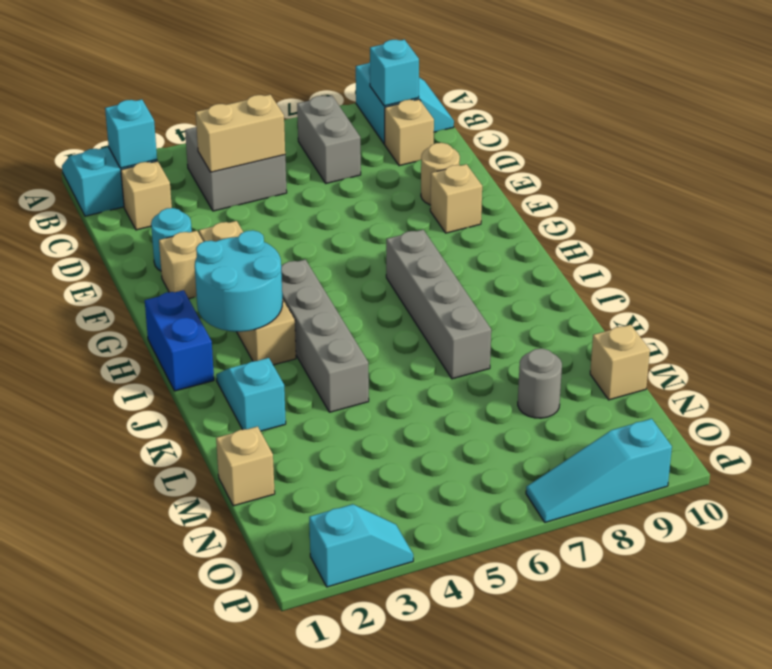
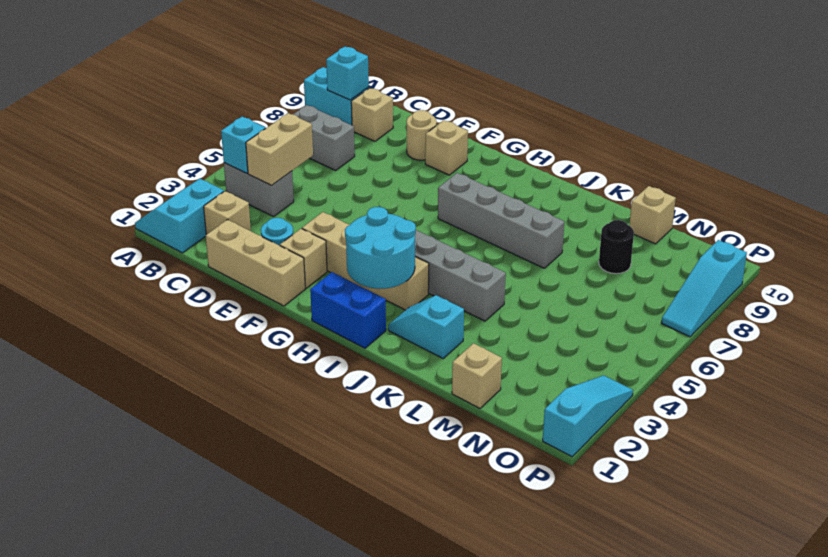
cyan brick B2 level 2 -> cyan brick B4 level 2
grey brick B4:C5 level 1 -> grey brick B4:C4 level 1
none -> tan brick D1:F1 level 1
grey round brick M8 level 1 -> black round brick M8 level 1
cyan slope P2:P3 level 1 top 2 -> cyan slope P1:P3 level 1 top 1

